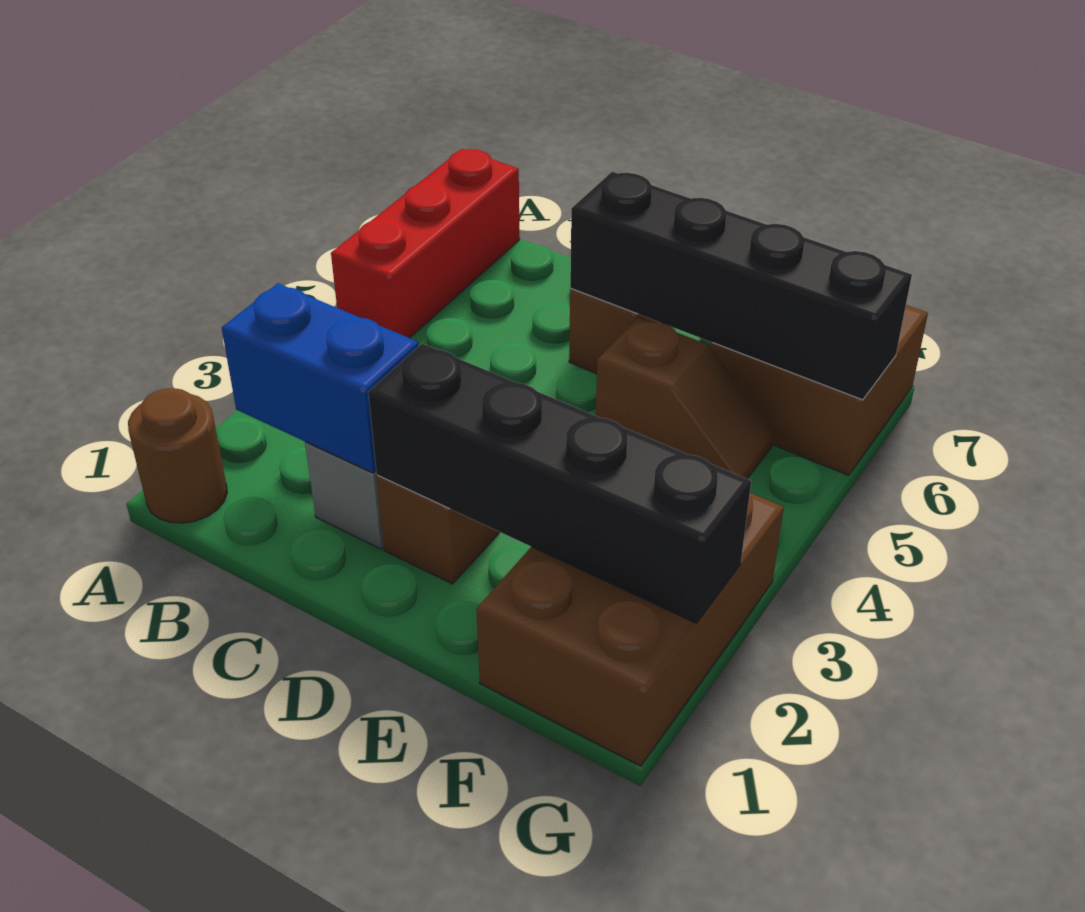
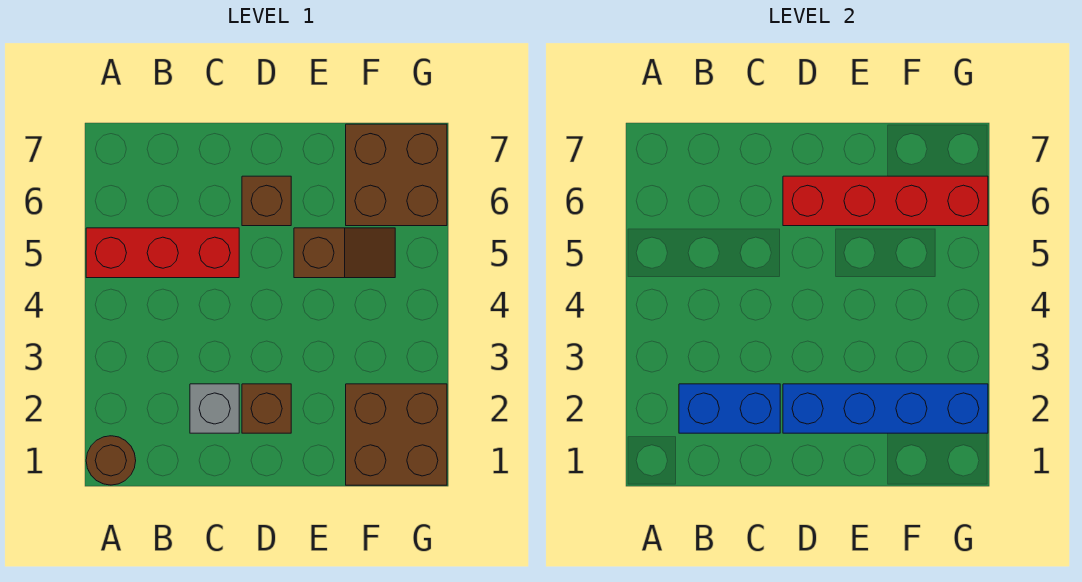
red brick A5:A7 level 1 -> red brick A5:C5 level 1
black brick D2:G2 level 2 -> blue brick D2:G2 level 2
black brick D6:G6 level 2 -> red brick D6:G6 level 2
brown brick F1:G3 level 1 -> brown brick F1:G2 level 1

